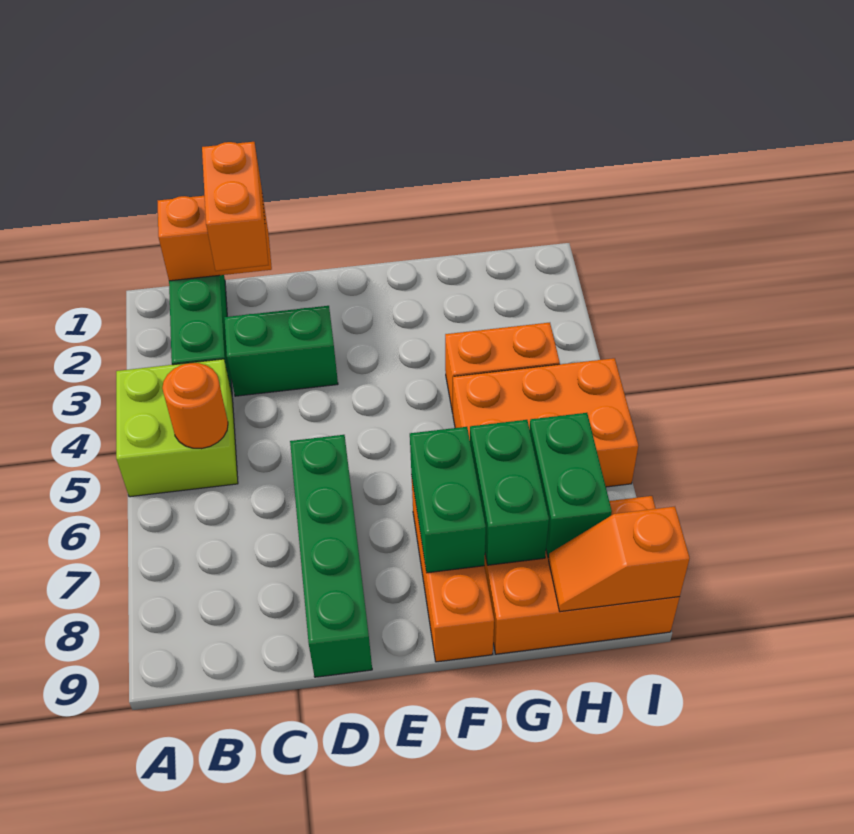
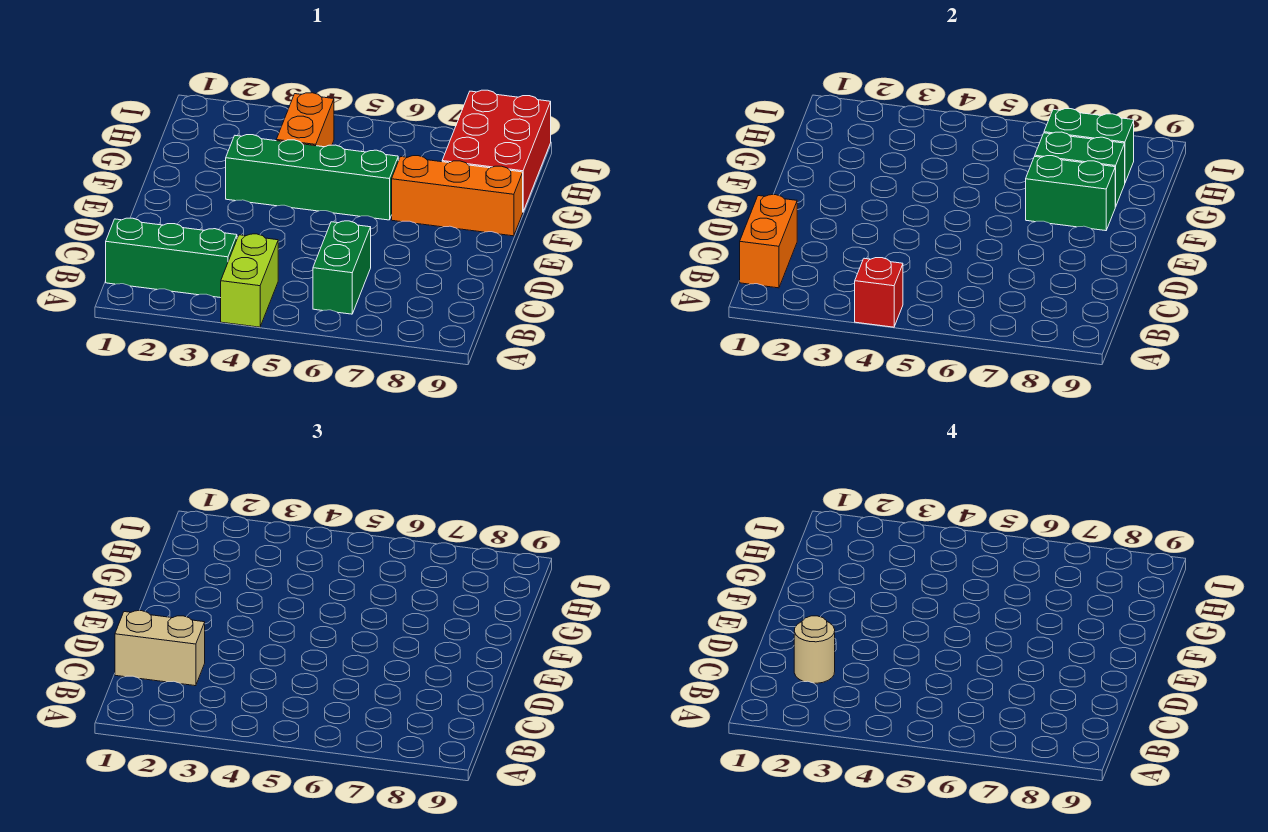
lime brick A4:B5 level 1 -> lime brick A4:B4 level 1
none -> red brick A4 level 2
orange round brick B5 level 2 -> none
orange brick C1:C2 level 3 -> tan brick C1:C2 level 3
none -> tan round brick C2 level 4
green brick C3:D3 level 1 -> green brick B6:C6 level 1
green brick D6:D9 level 1 -> green brick F3:F6 level 1
orange brick G5:I6 level 1 -> none
orange brick G8:I9 level 1 -> red brick G8:I9 level 1
orange slope H9:I9 level 2 top I -> none

